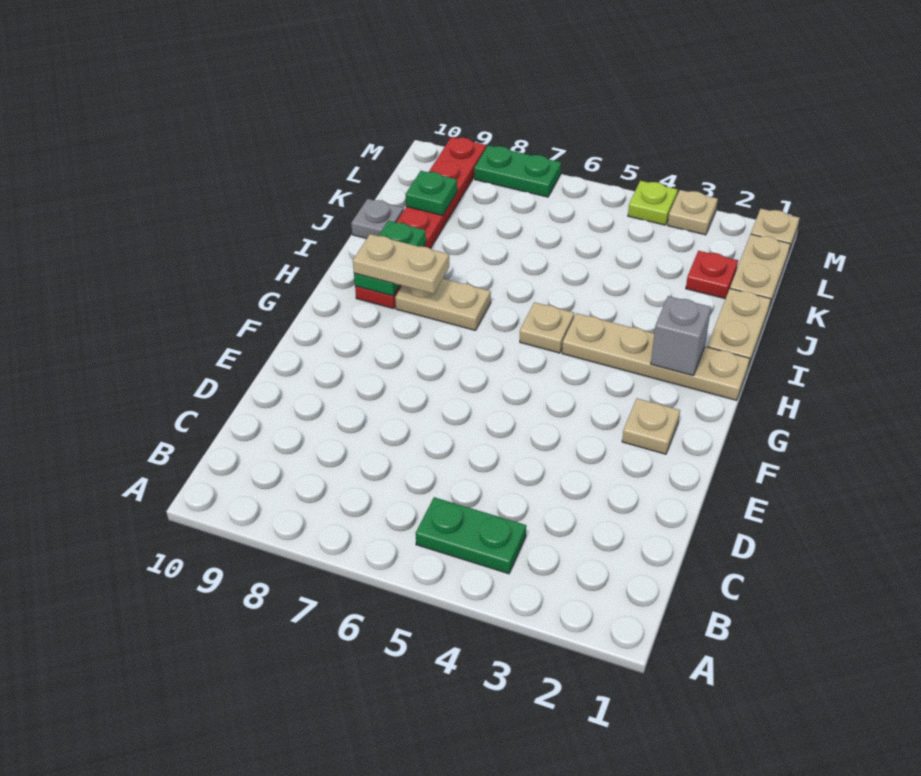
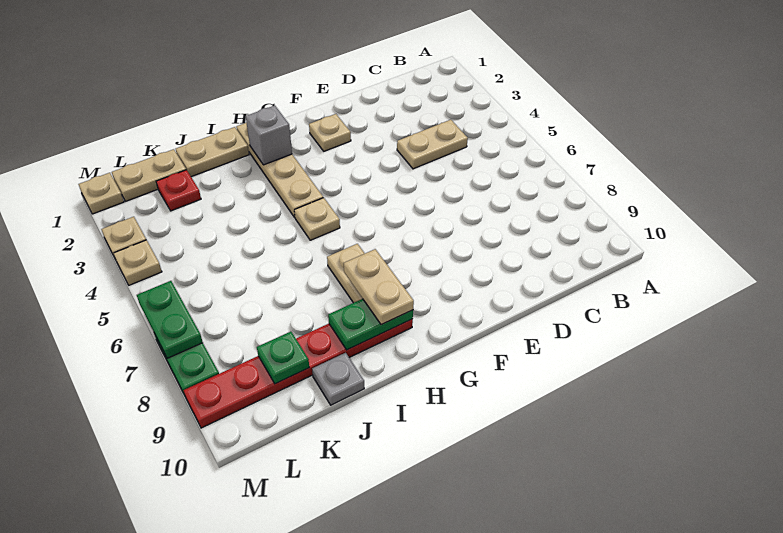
green plate B4:B5 level 1 -> green plate M6:M7 level 2
none -> tan plate C4:D4 level 1
lime plate M4 level 1 -> tan plate M4 level 1

